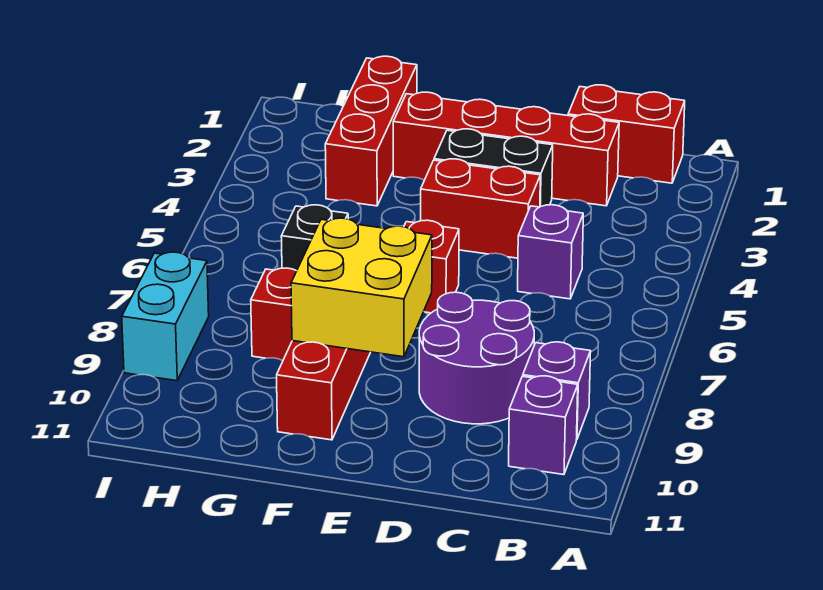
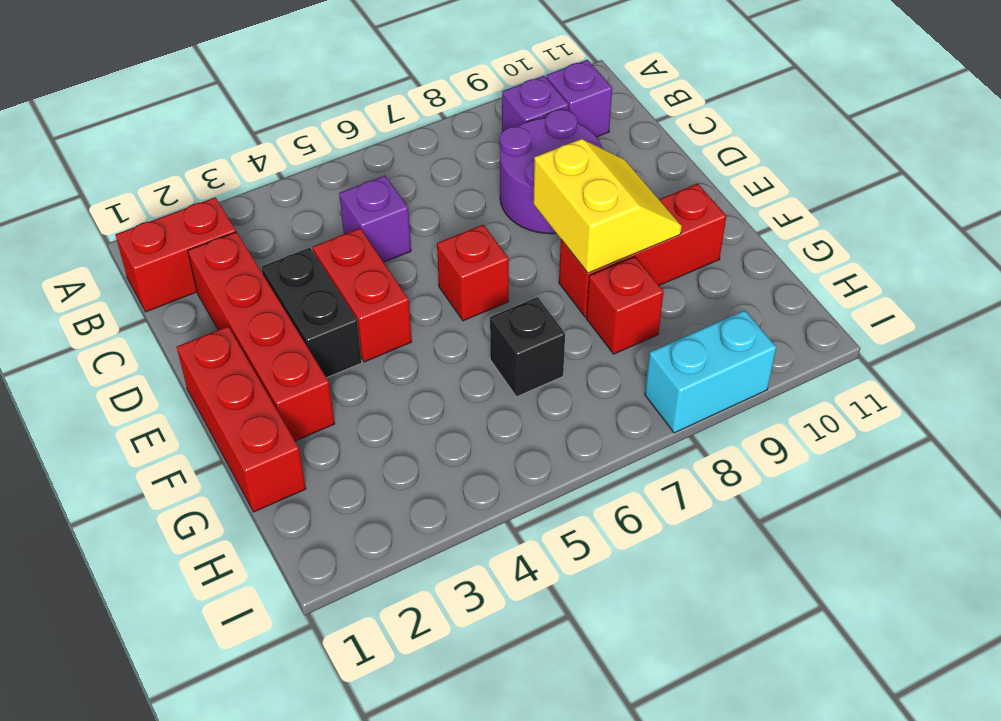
red brick B1:C1 level 1 -> red brick B1:B2 level 1
yellow brick E8:F9 level 2 -> yellow slope E8:F9 level 2 top 8
red brick G1:G3 level 1 -> red brick E1:G1 level 1

